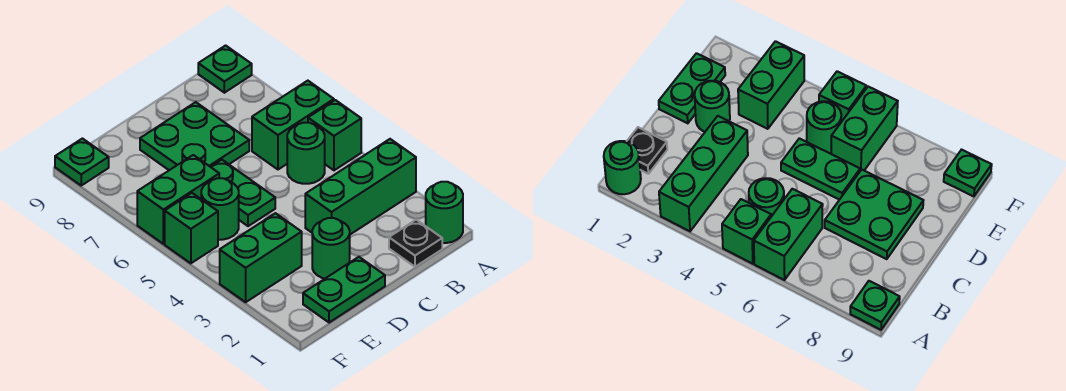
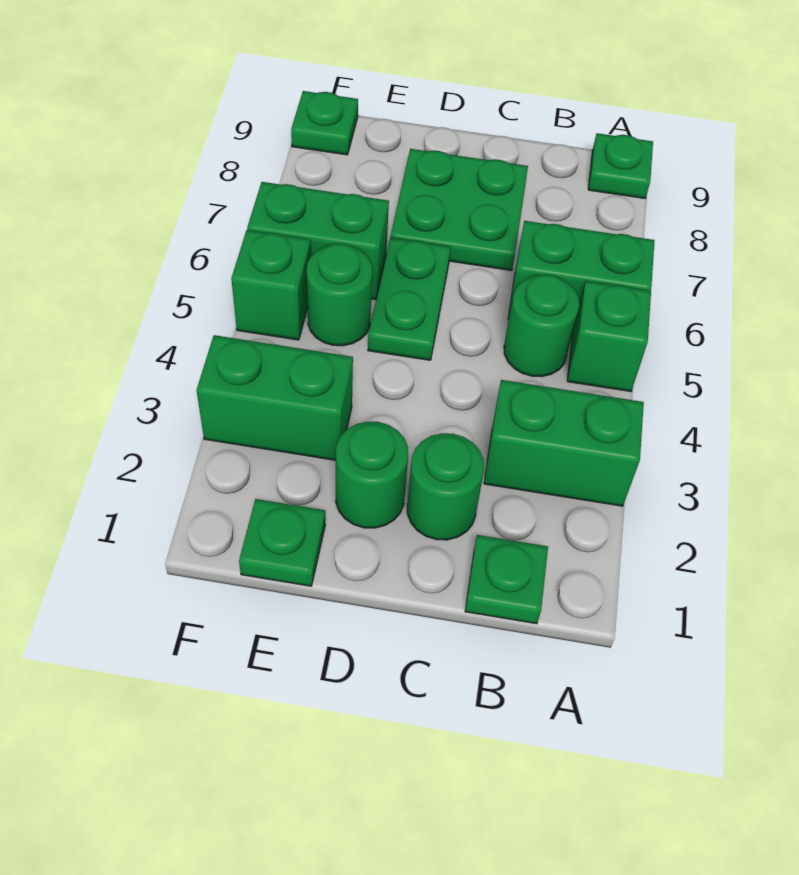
green round brick A1 level 1 -> green round brick C2 level 1
green brick A3:C3 level 1 -> green brick A3:B3 level 1
black plate B1 level 1 -> green plate B1 level 1
green plate D1:E1 level 1 -> green plate E1 level 1

